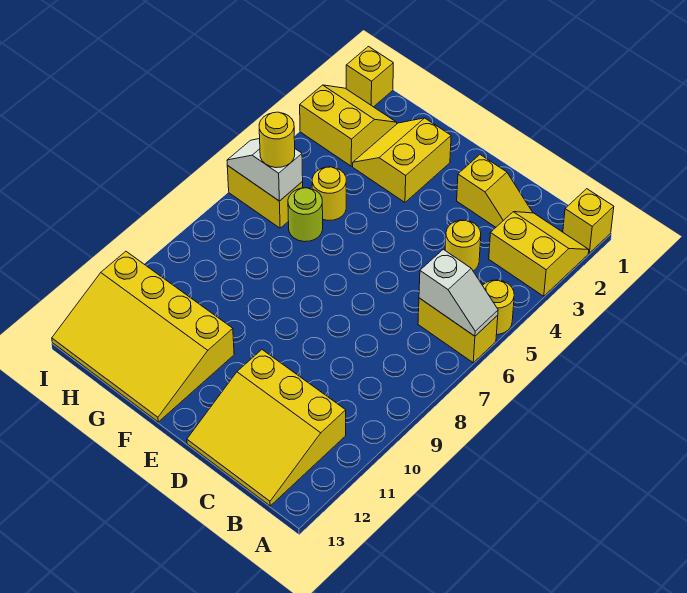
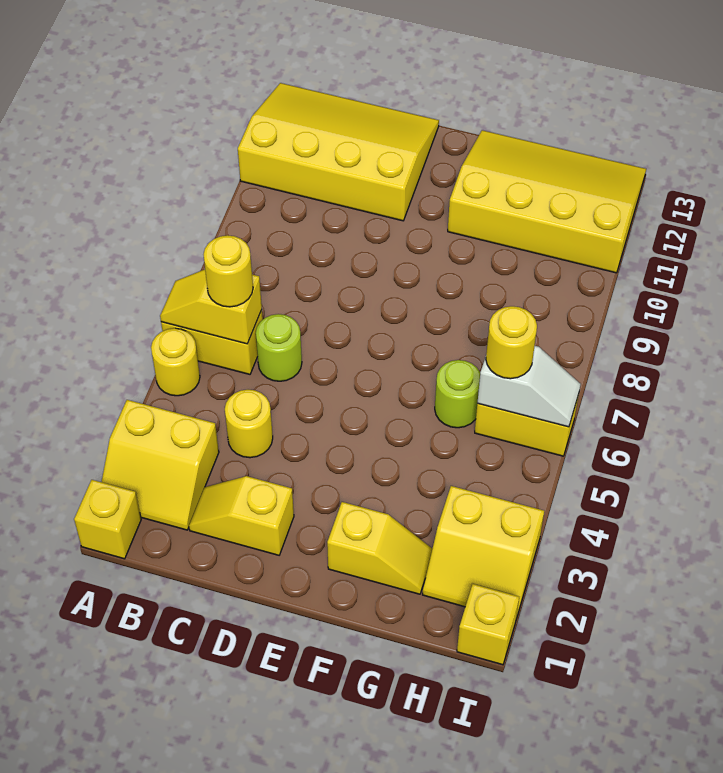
white slope A6:B6 level 2 top B -> yellow slope A6:B6 level 2 top B
yellow slope B11:D13 level 1 top 11 -> yellow slope A11:D13 level 1 top 11
none -> lime round brick C6 level 1
yellow slope F2:G3 level 1 top F -> yellow slope F2:G2 level 1 top F
yellow round brick G5 level 1 -> yellow round brick B6 level 3

